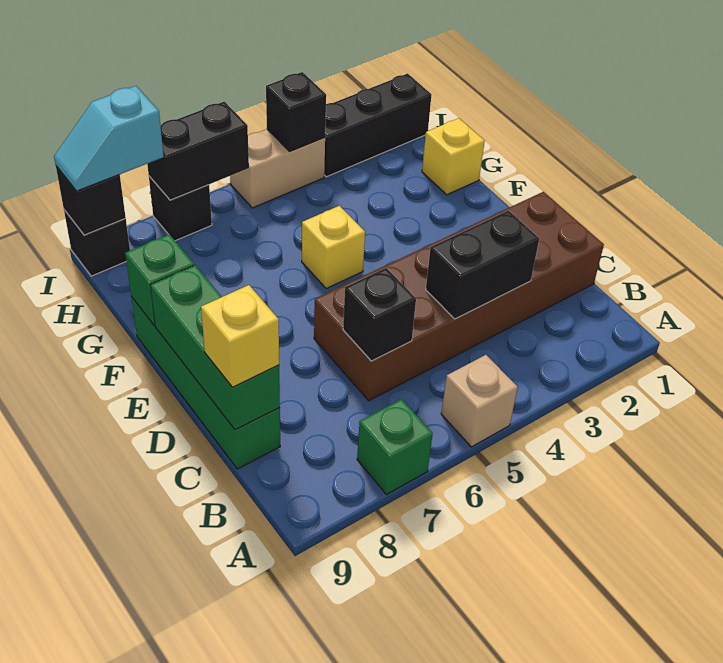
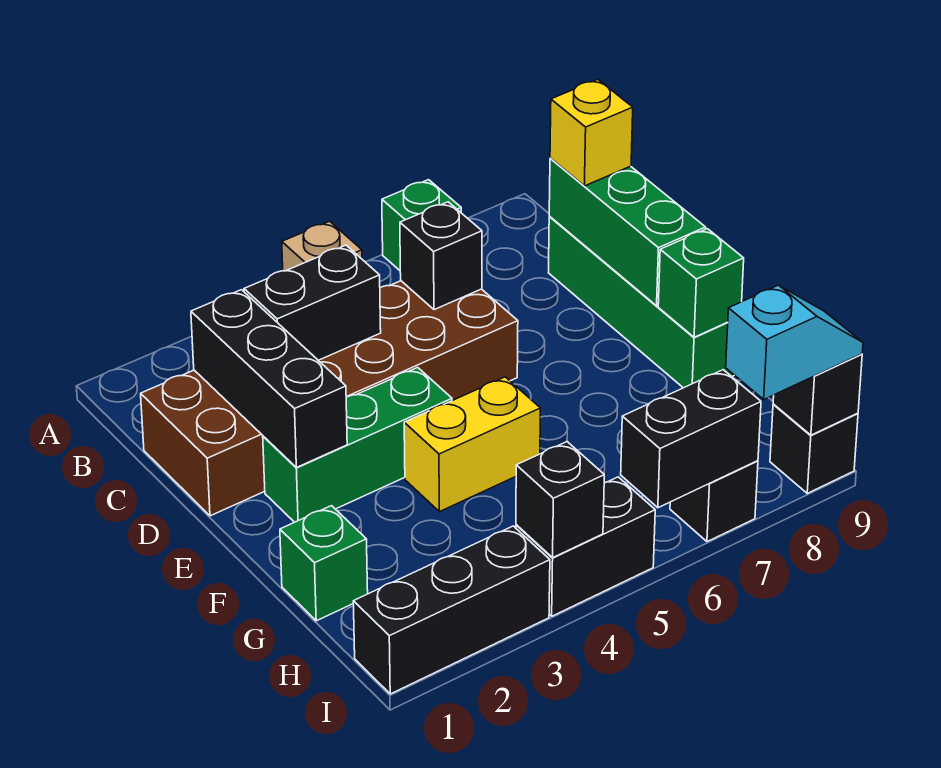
none -> black brick C2:E2 level 2
none -> green brick E2:E4 level 1
yellow brick F5 level 1 -> yellow brick F4:F5 level 1
yellow brick G1 level 1 -> green brick G1 level 1
tan brick I4:I5 level 1 -> black brick I4:I5 level 1

